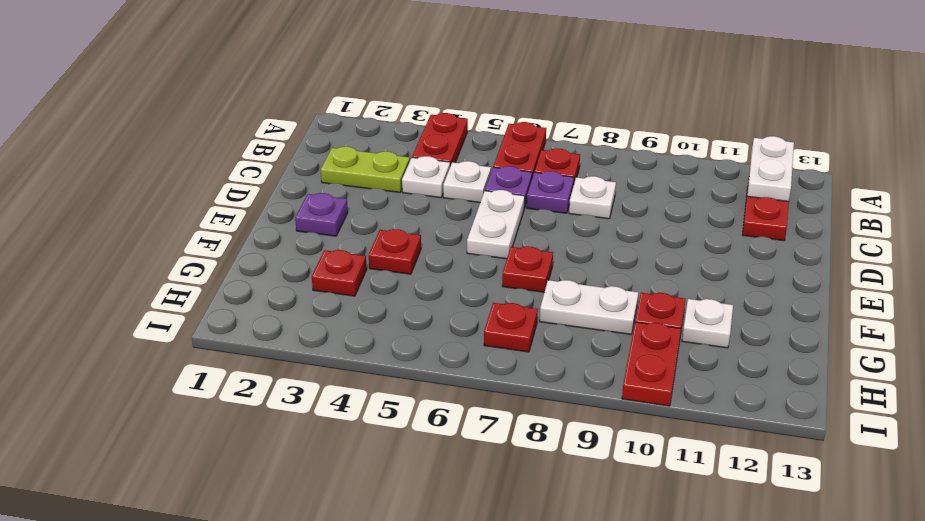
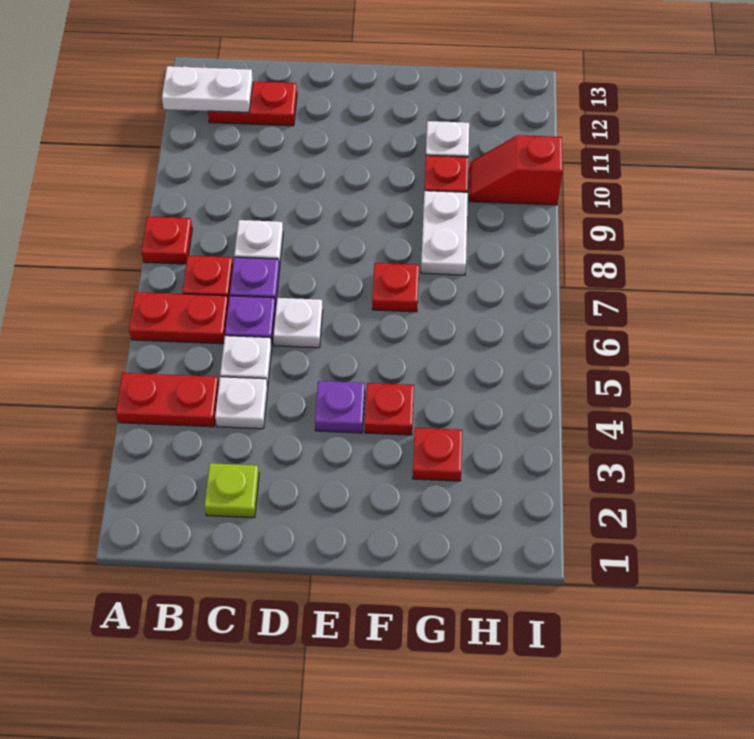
lime plate C2:C3 level 1 -> lime plate C2 level 1
white plate D6:E6 level 1 -> white plate D6 level 1
purple plate E2 level 1 -> purple plate E4 level 1
red plate H7 level 1 -> red plate A8 level 1
red plate H10:I10 level 1 -> red slope H10:I10 level 1 top I

